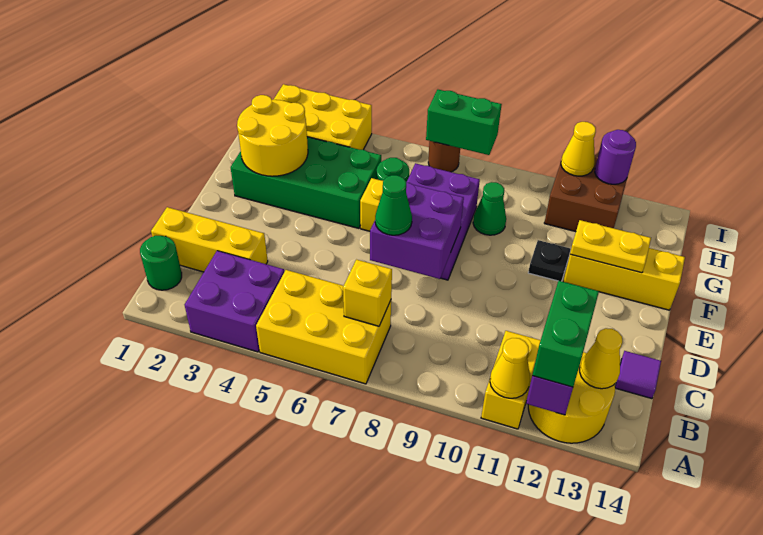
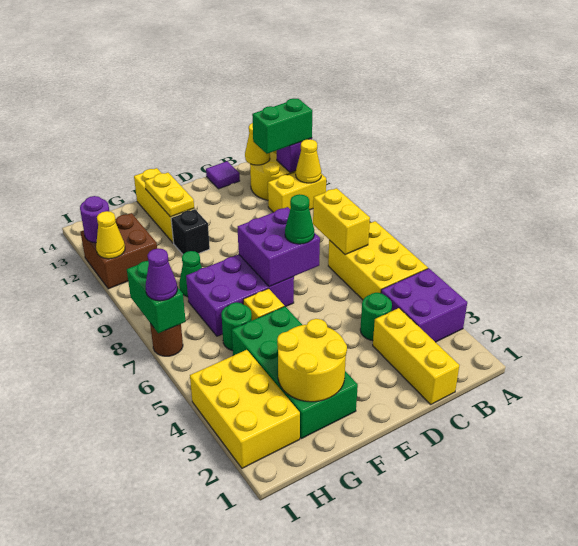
green round brick B1 level 1 -> green round brick C4 level 1
yellow brick B7 level 2 -> yellow brick B7:B8 level 2
black plate F11 level 1 -> black brick F11 level 1
none -> purple cone I7 level 3

